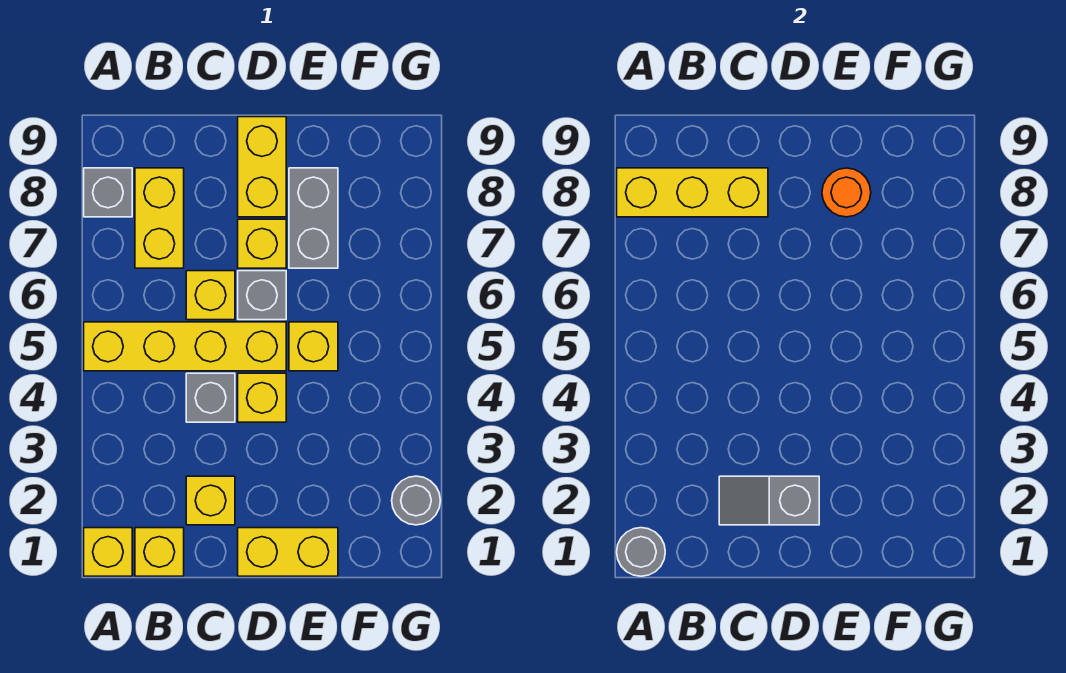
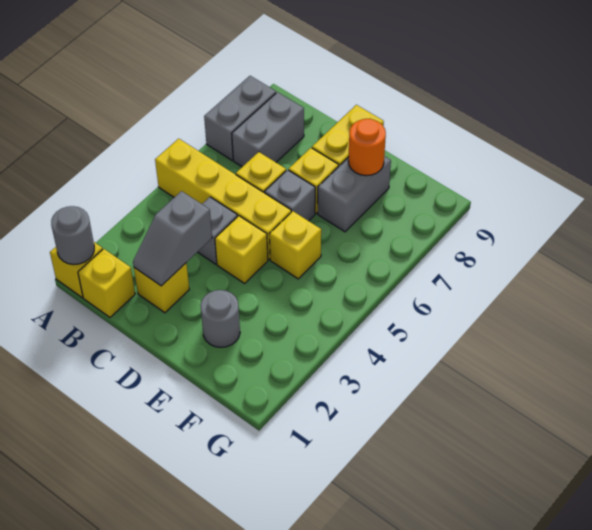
grey brick A8 level 1 -> grey brick A7:A8 level 1
yellow brick A8:C8 level 2 -> none
yellow brick B7:B8 level 1 -> grey brick B7:B8 level 1
grey slope C2:D2 level 2 top D -> grey slope C2:C3 level 2 top 3
yellow brick D1:E1 level 1 -> none
grey round brick G2 level 1 -> grey round brick E2 level 1

